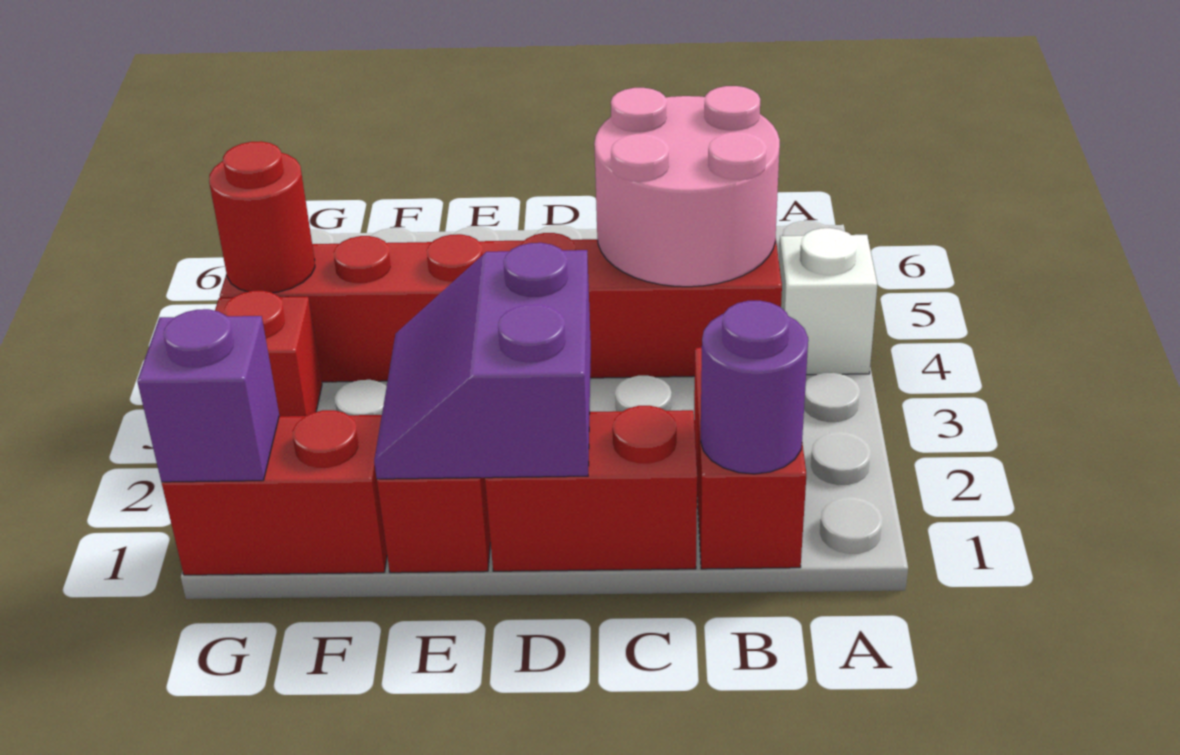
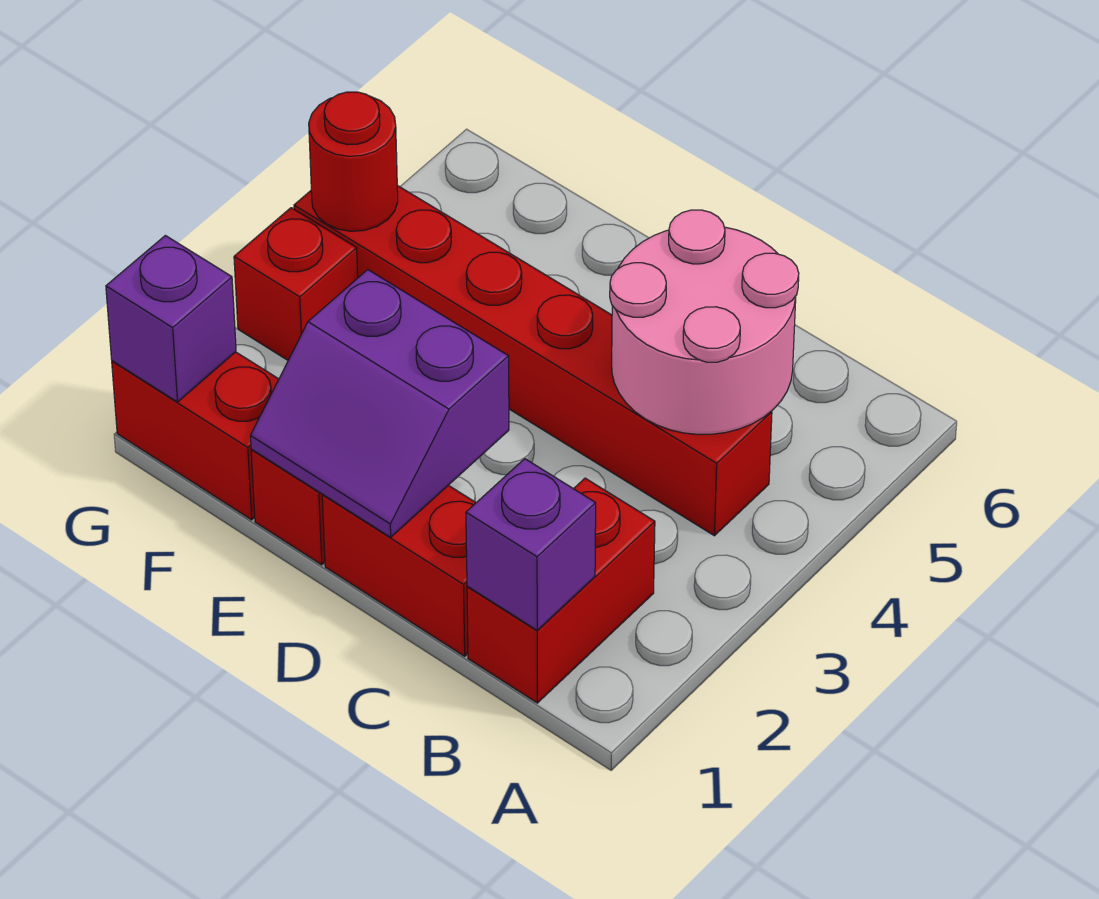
white brick A4 level 1 -> none
purple round brick B1 level 2 -> purple brick B1 level 2
purple slope D1:E2 level 2 top D -> purple slope D1:E2 level 2 top 2

